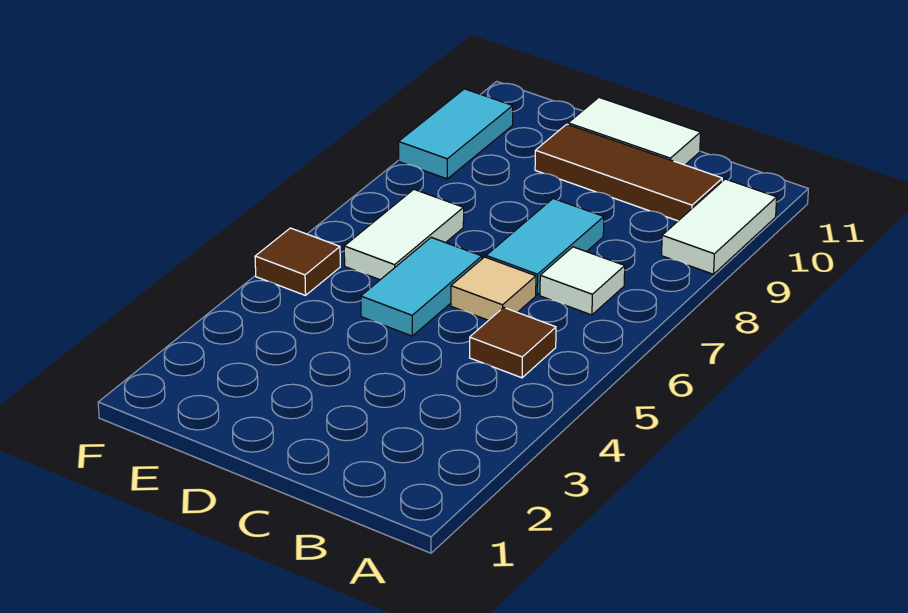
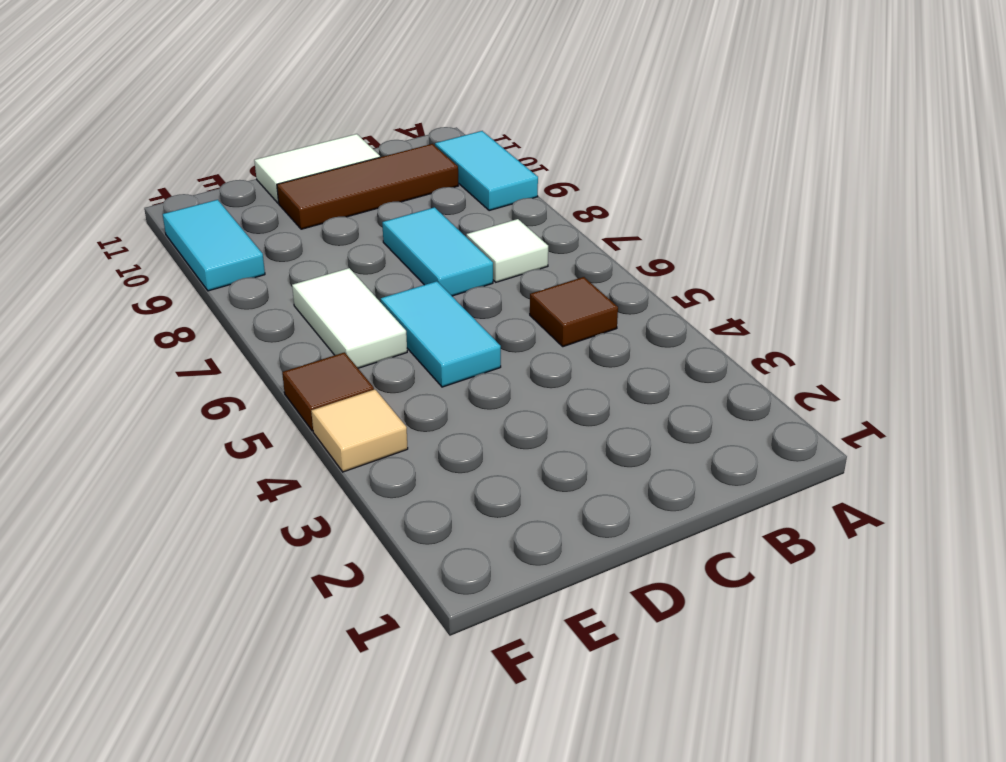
white tile A9:A10 level 1 -> cyan tile A9:A10 level 1
tan tile C6 level 1 -> tan tile F4 level 1

